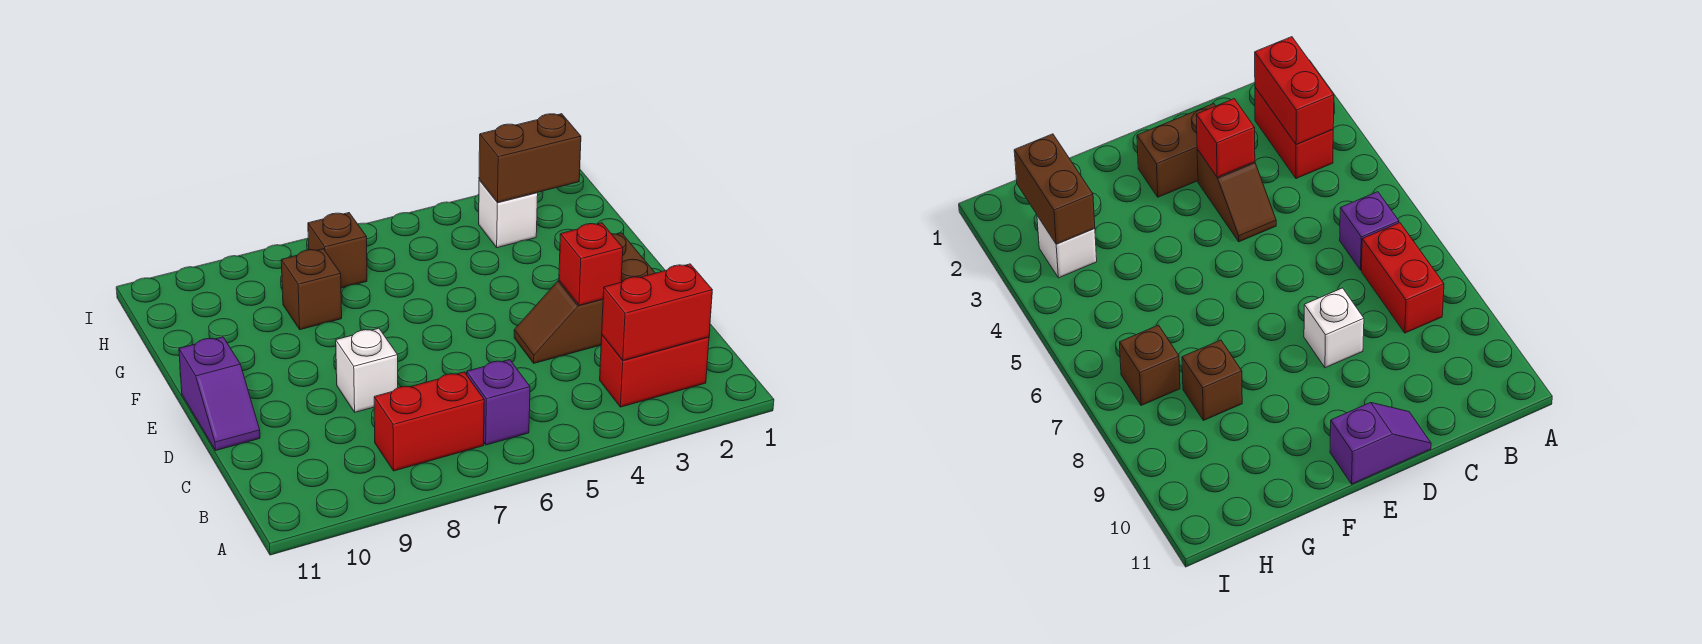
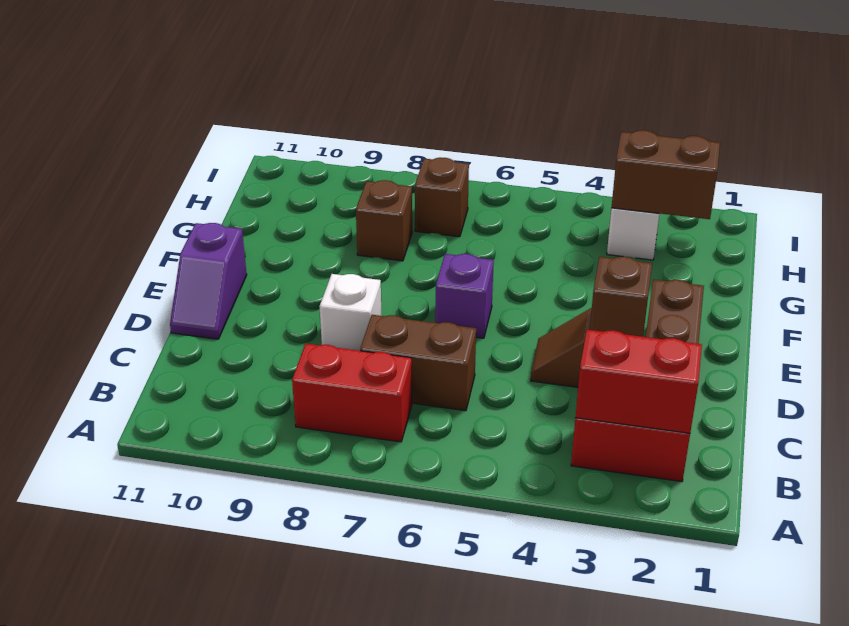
purple brick B6 level 1 -> purple brick E6 level 1
none -> brown brick C6:C7 level 1
red brick D3 level 2 -> brown brick D3 level 2

